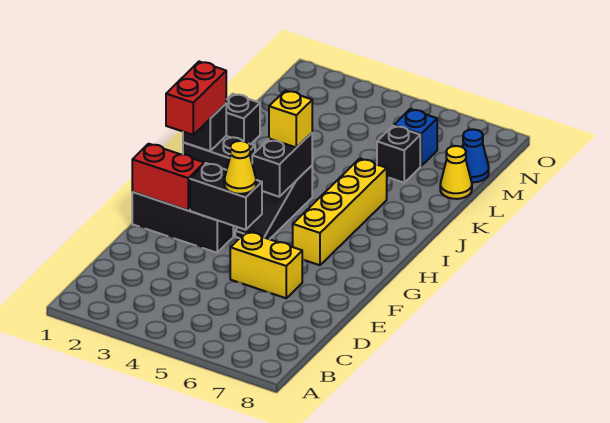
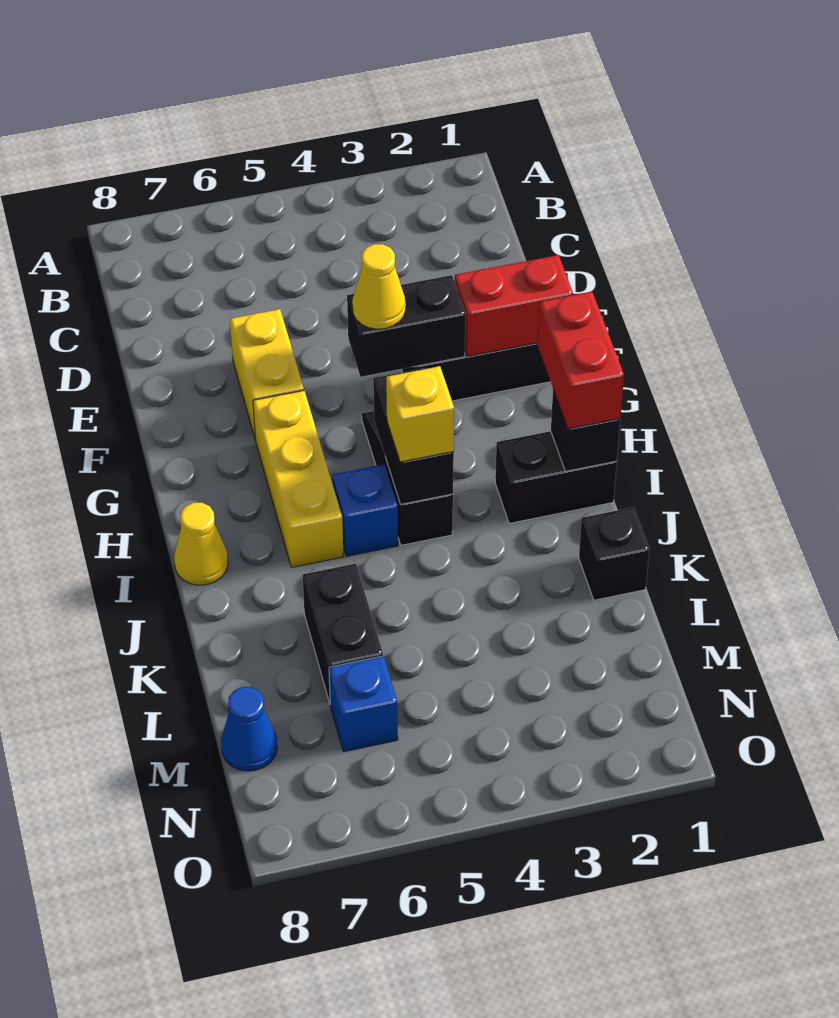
yellow brick E5:E6 level 1 -> yellow brick E6:F6 level 1
yellow brick G6:J6 level 1 -> yellow brick G6:I6 level 1
none -> blue brick I5 level 1
black brick L6 level 1 -> black brick K6:L6 level 1
yellow cone L8 level 1 -> yellow cone I8 level 1

